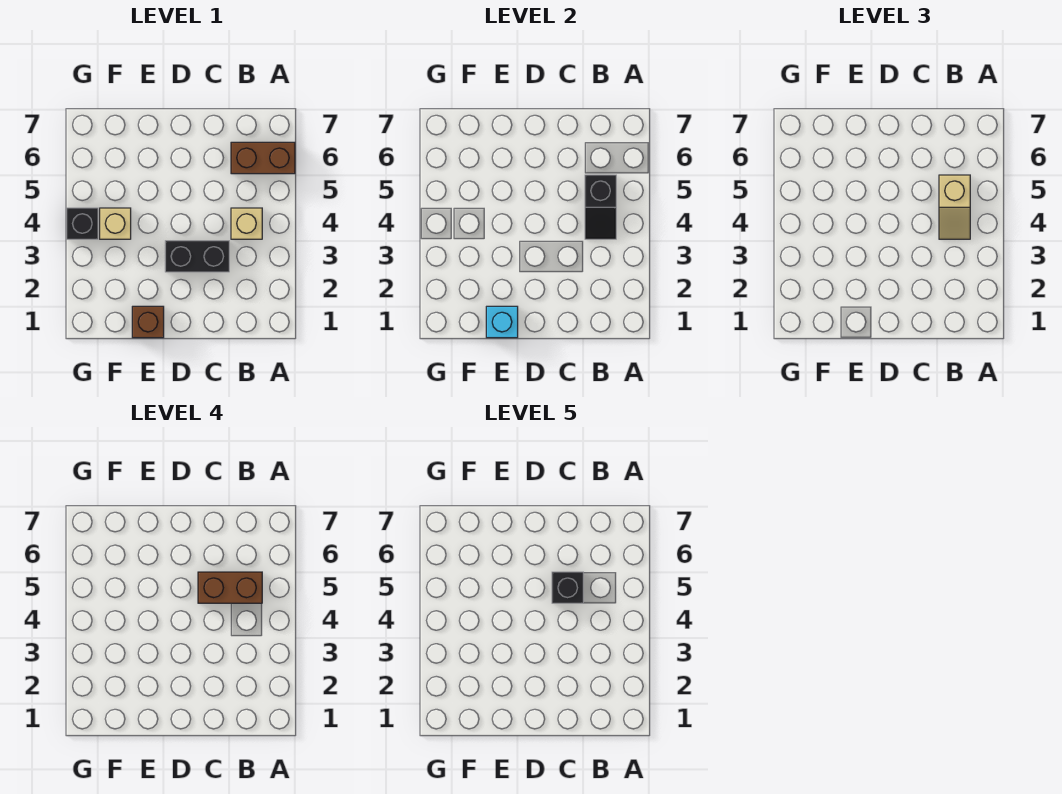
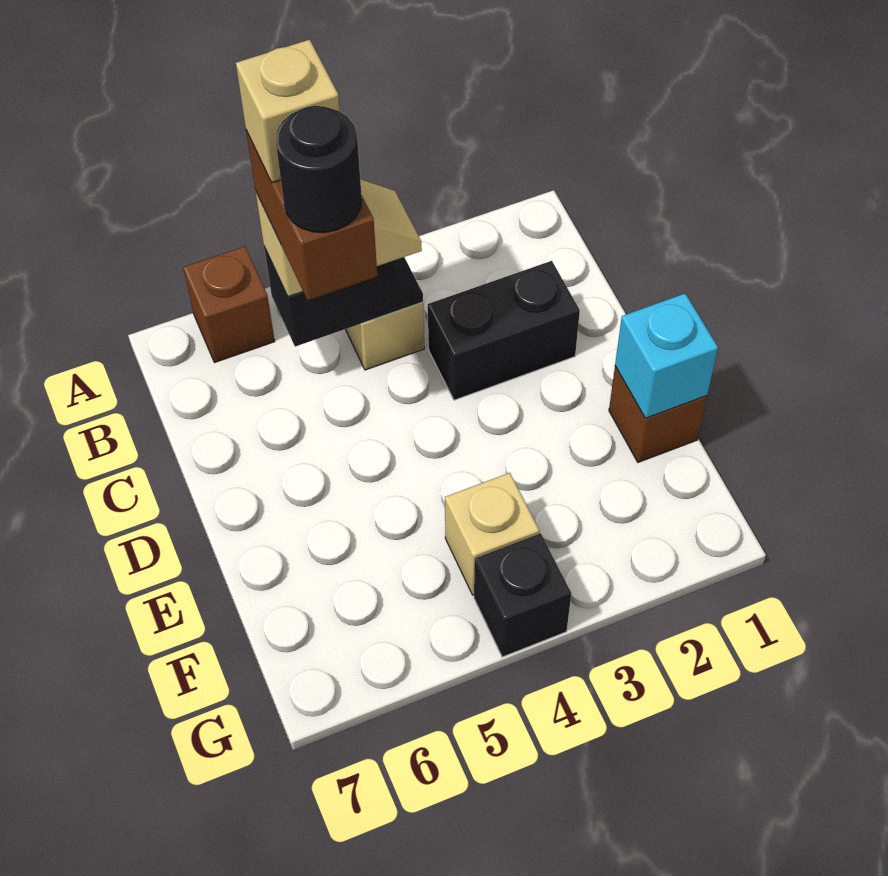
brown brick A6:B6 level 1 -> brown brick A6 level 1
none -> tan brick B5 level 5
black brick C3:D3 level 1 -> black brick C2:C3 level 1
black brick C5 level 5 -> black round brick C5 level 5

